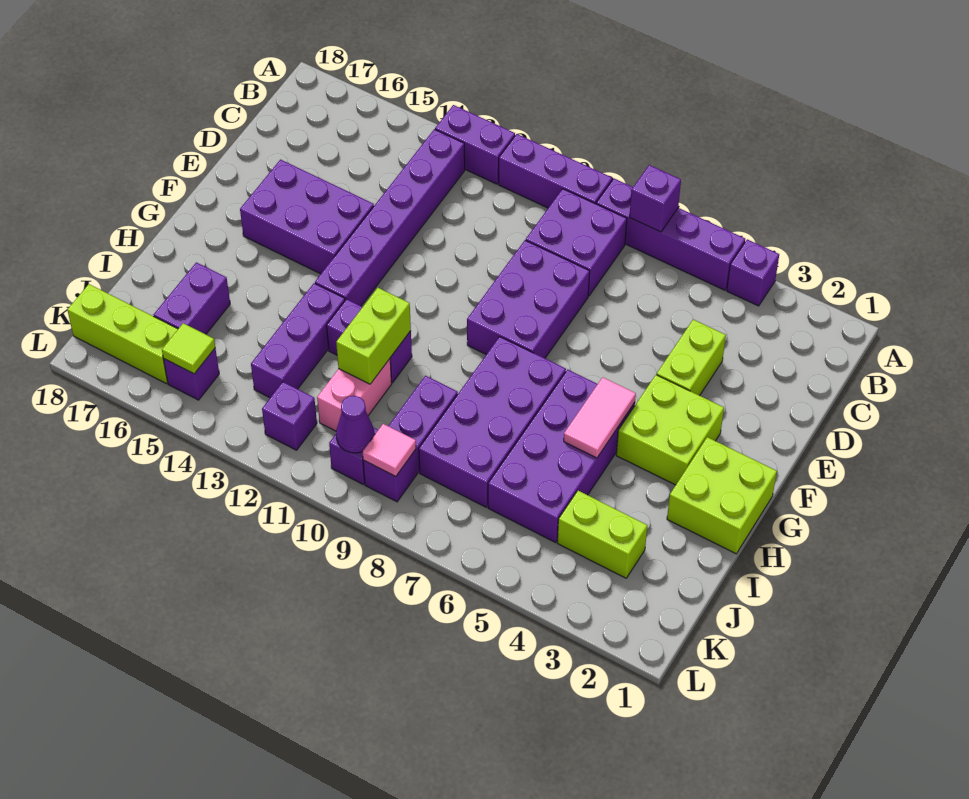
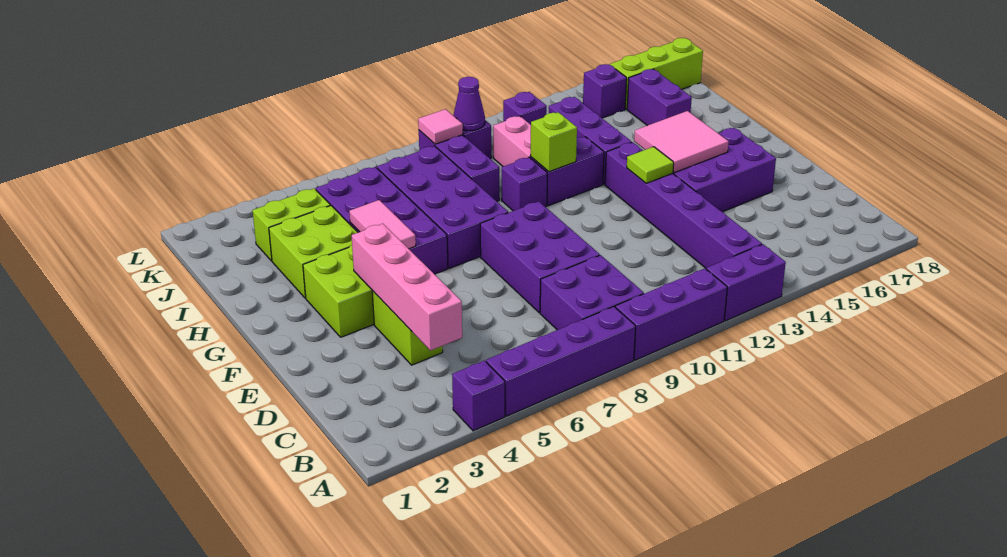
purple brick A7 level 2 -> purple brick H10 level 1
none -> pink brick C4:F4 level 2
none -> pink tile F14:G15 level 2
lime brick G1:H2 level 1 -> lime brick H3:I4 level 1
lime brick H11:I11 level 2 -> lime brick H11 level 2
lime tile K15 level 2 -> lime tile F13 level 2

